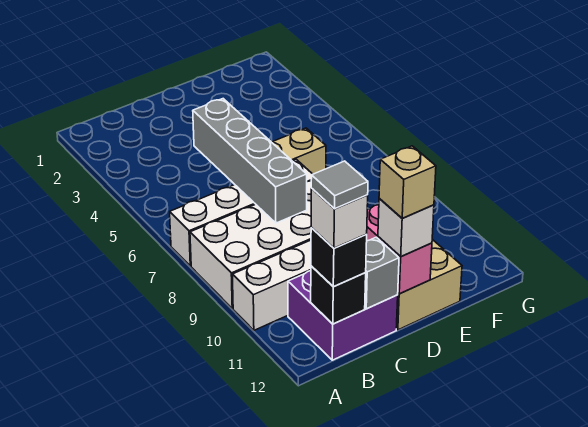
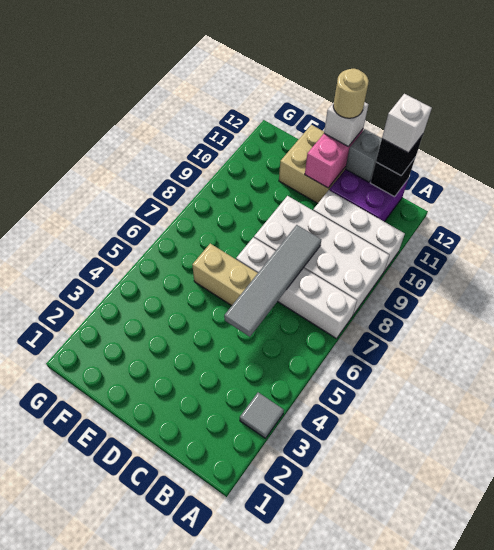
grey tile B12 level 5 -> grey tile A3 level 1
grey brick C5:C8 level 2 -> grey tile C5:C8 level 2
tan brick D12 level 4 -> tan round brick D12 level 4

